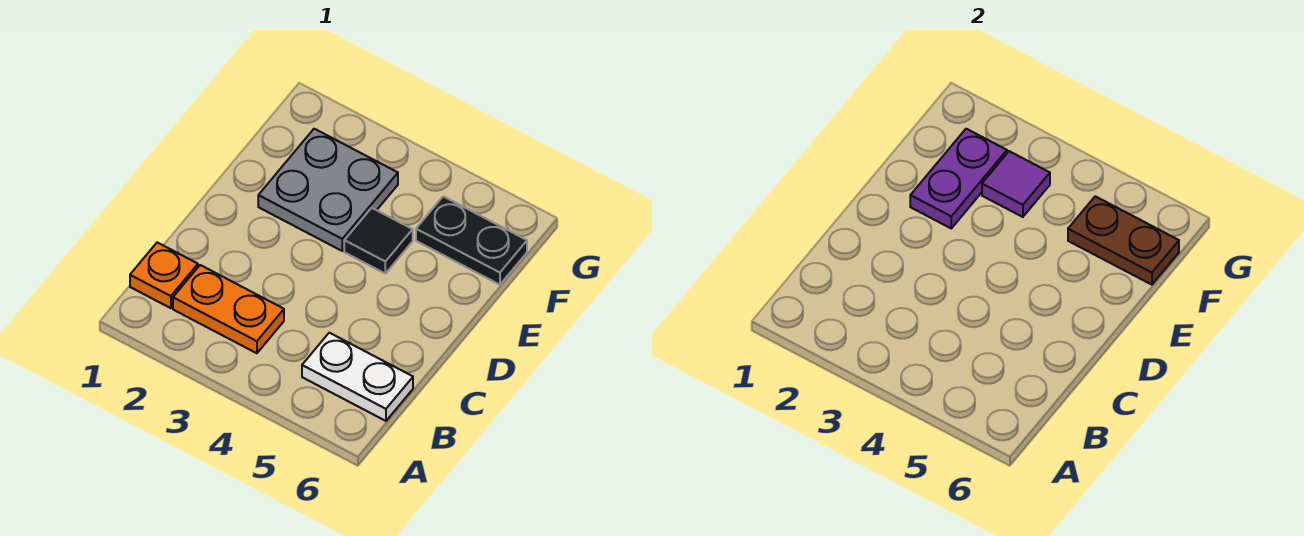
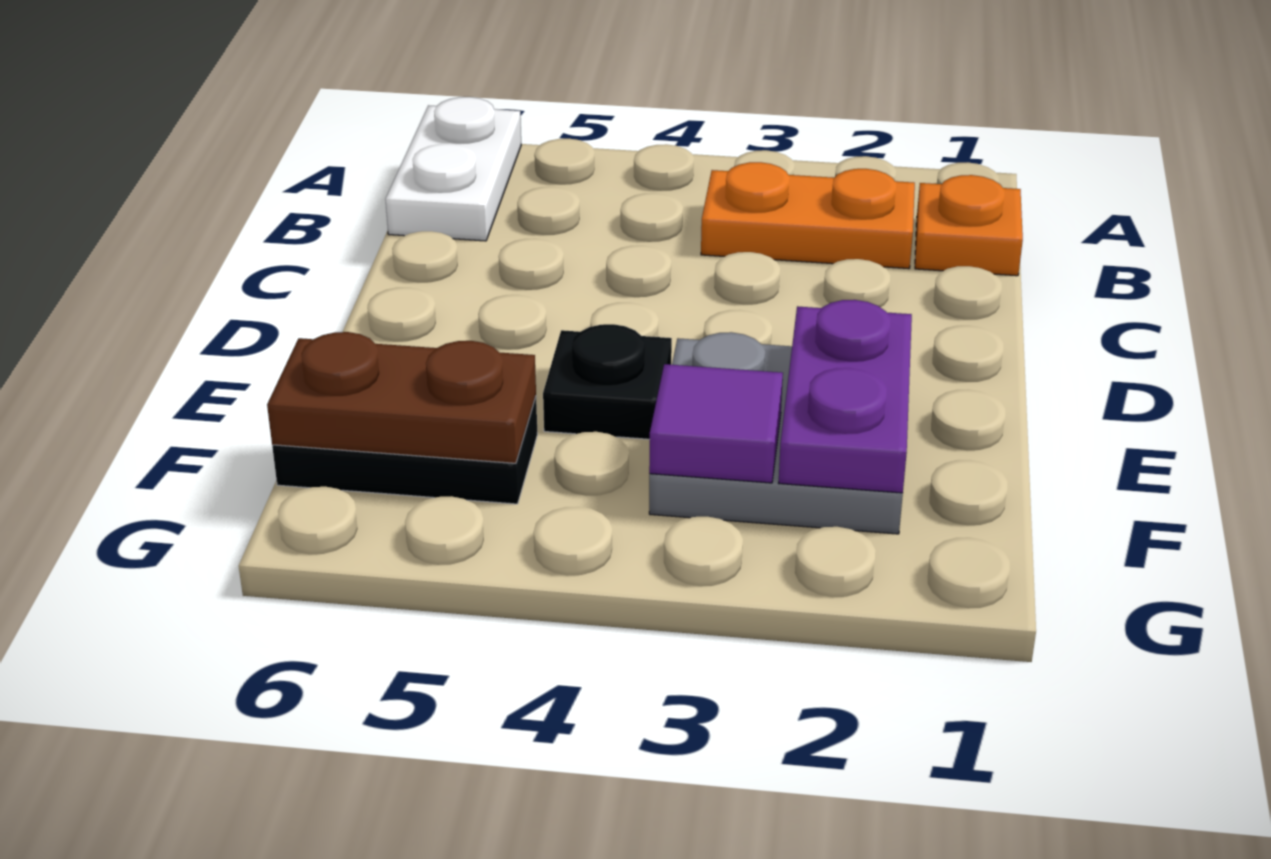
white plate B5:B6 level 1 -> white plate A6:B6 level 1
black tile E4 level 1 -> black plate E4 level 1

